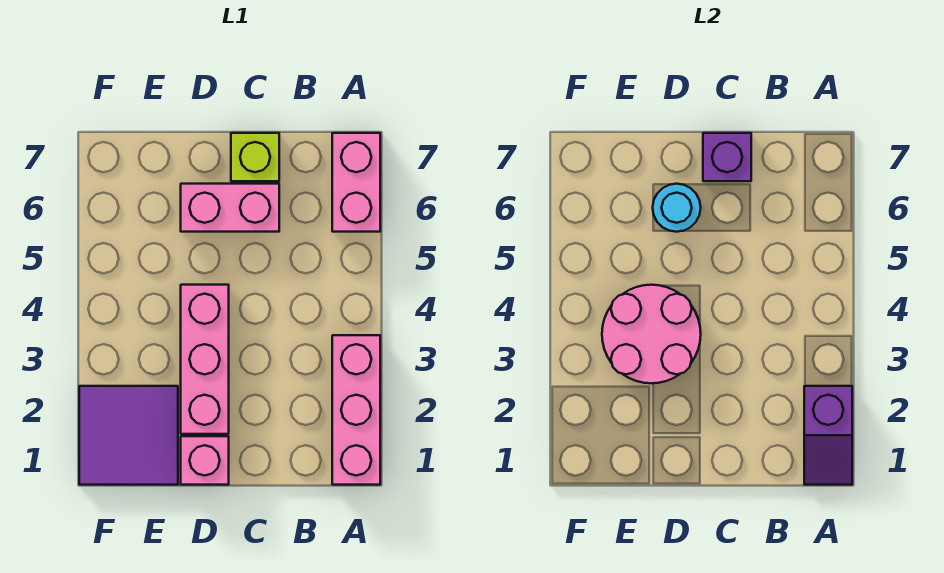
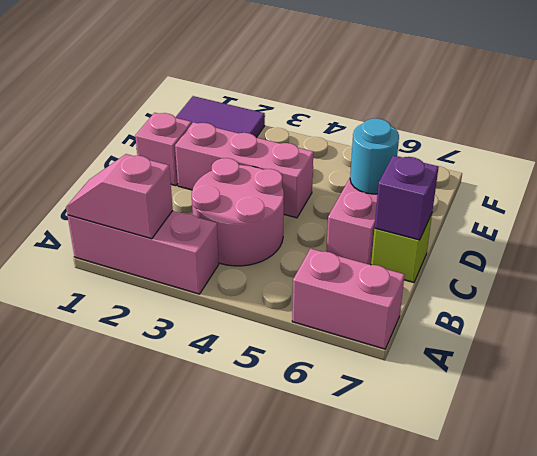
purple slope A1:A2 level 2 top 2 -> pink slope A1:A2 level 2 top 2
pink round brick D3:E4 level 2 -> pink round brick B3:C4 level 1

